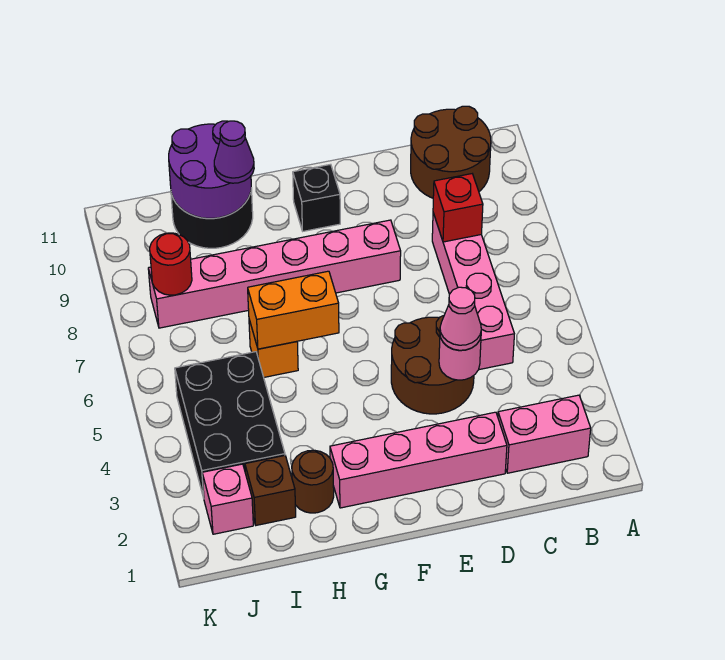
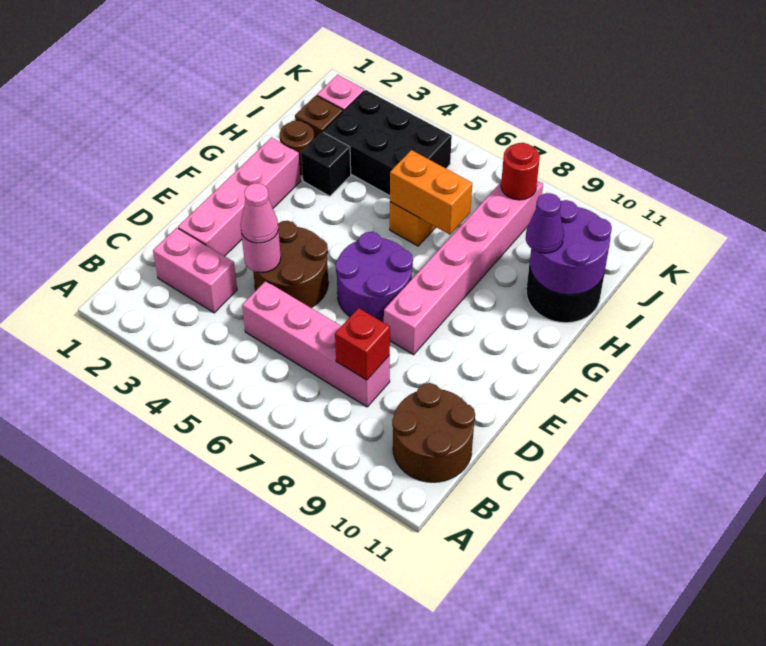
pink brick B2:C2 level 1 -> pink brick C2:C3 level 1
none -> purple round brick E6:F7 level 1
black brick F10 level 1 -> black brick H3 level 1
orange brick G6:H6 level 2 -> orange brick H6:H7 level 2

